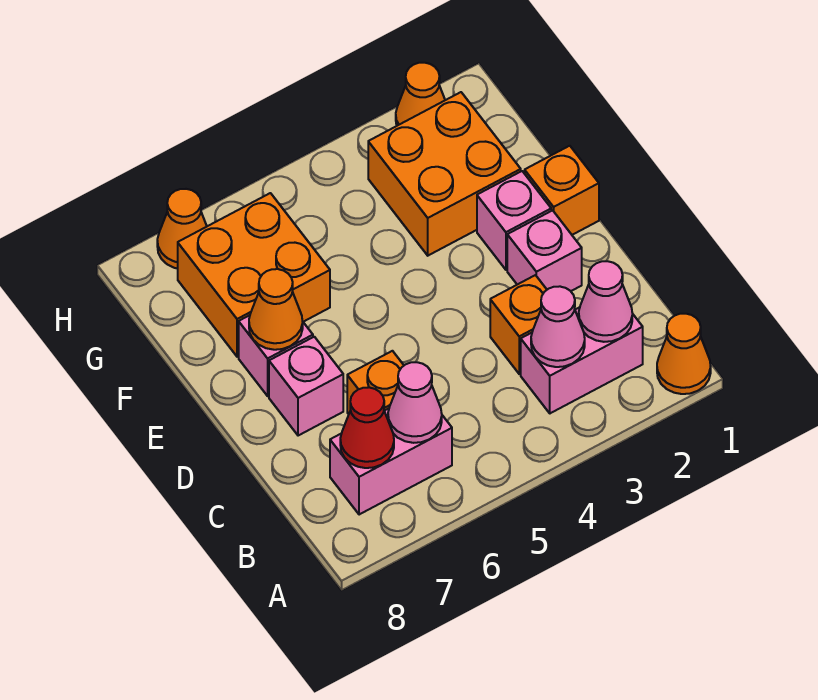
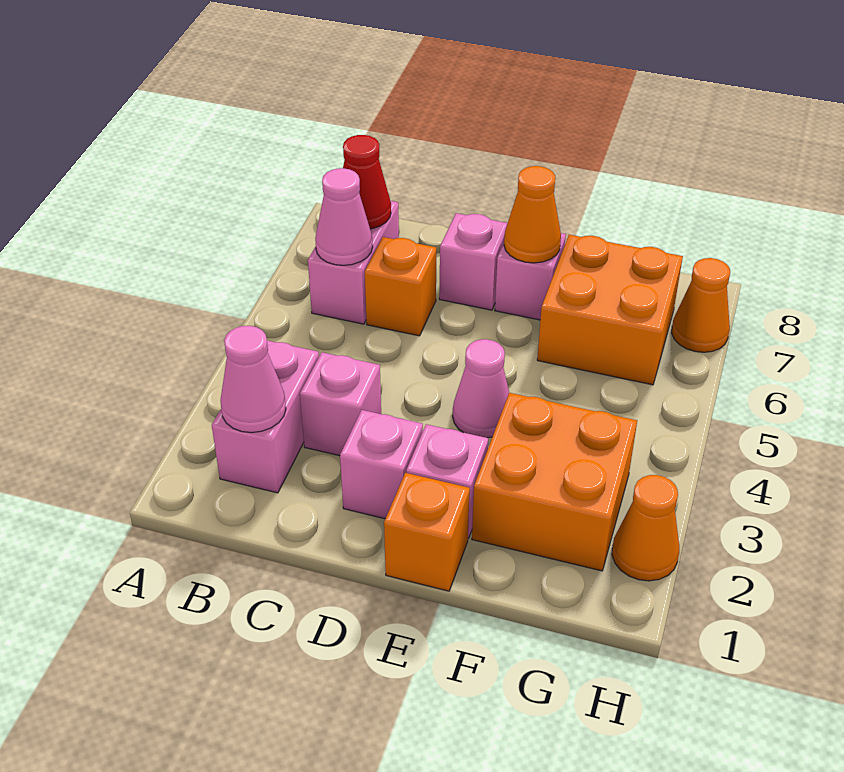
orange cone A1 level 1 -> none
pink cone B3 level 2 -> pink cone E4 level 1
orange brick C3 level 1 -> pink brick C3 level 1

